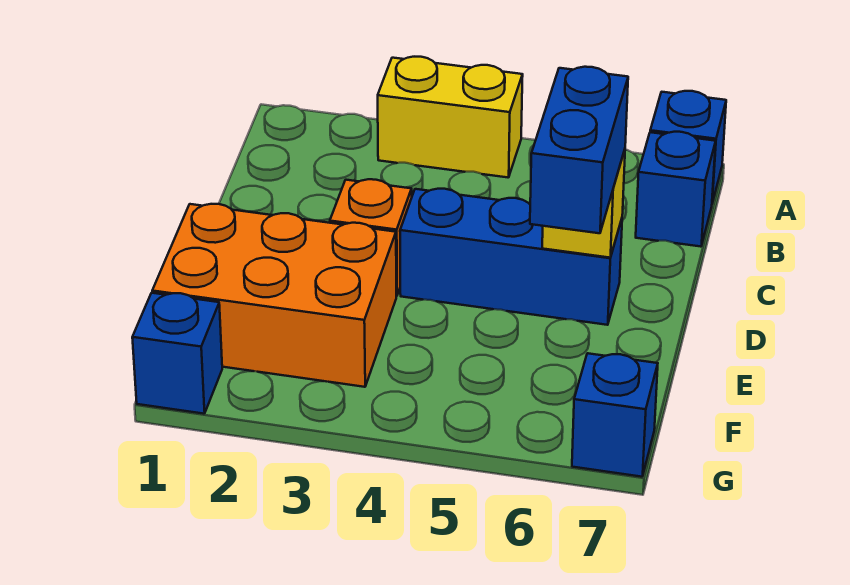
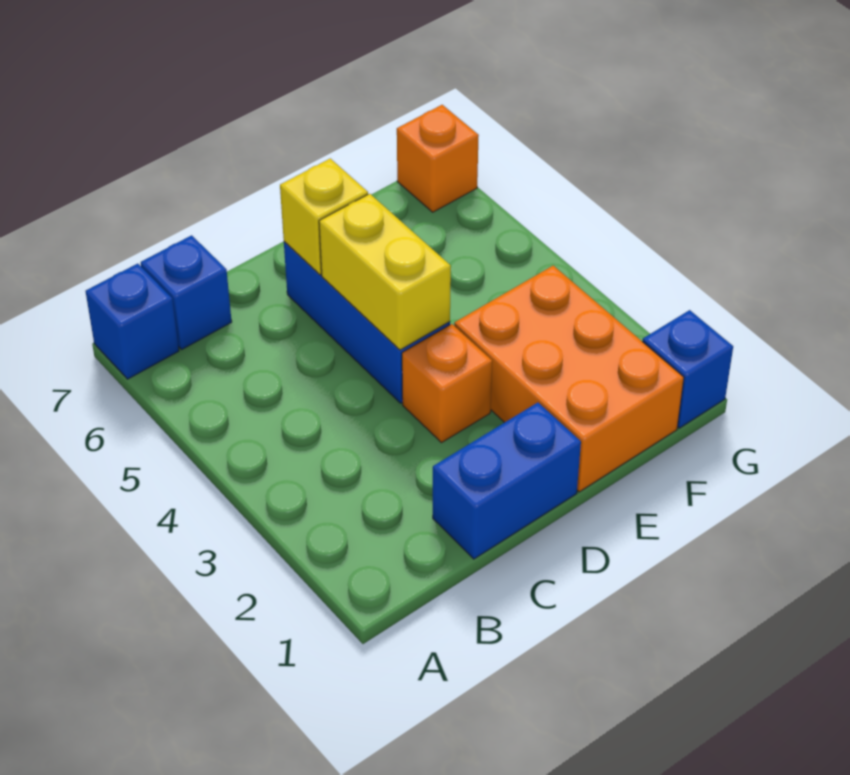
yellow brick A3:A4 level 1 -> yellow brick D4:D5 level 2
blue brick D6:E6 level 3 -> blue brick C1:D1 level 1
blue brick G7 level 1 -> orange brick G7 level 1

